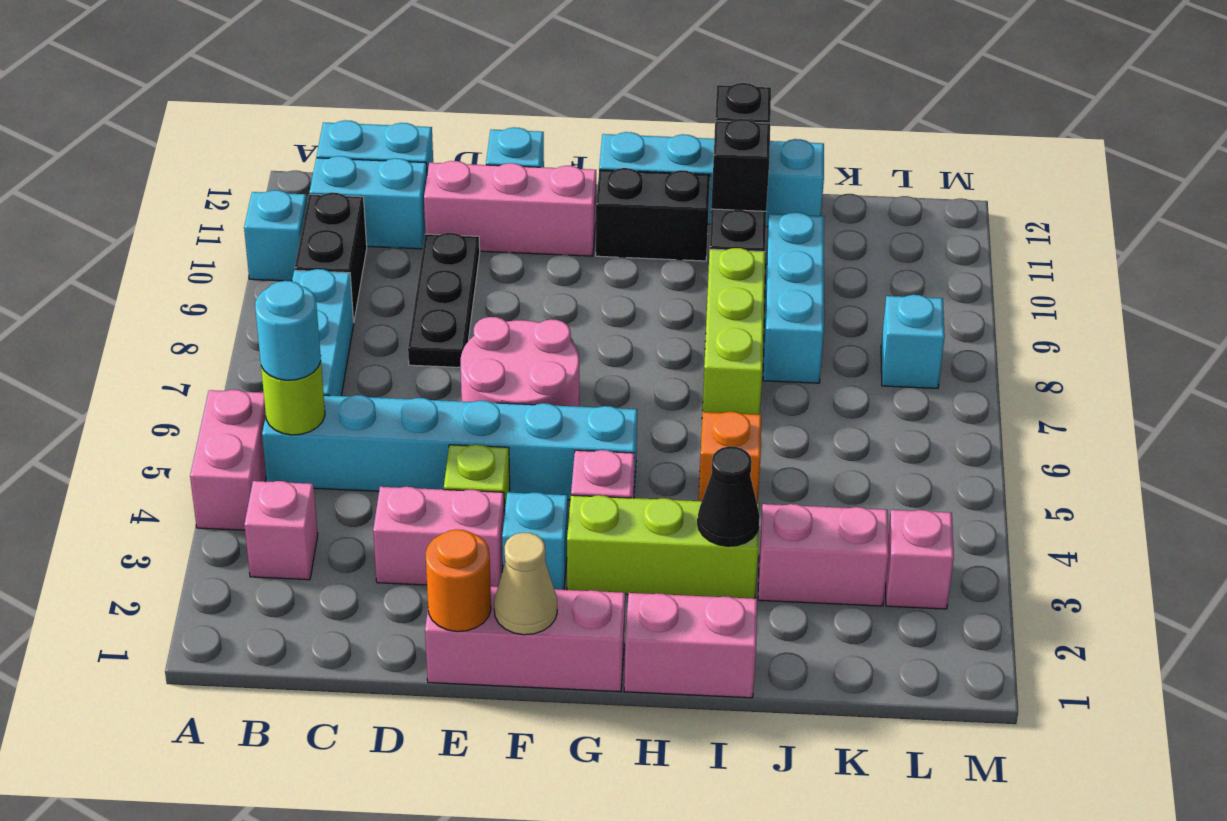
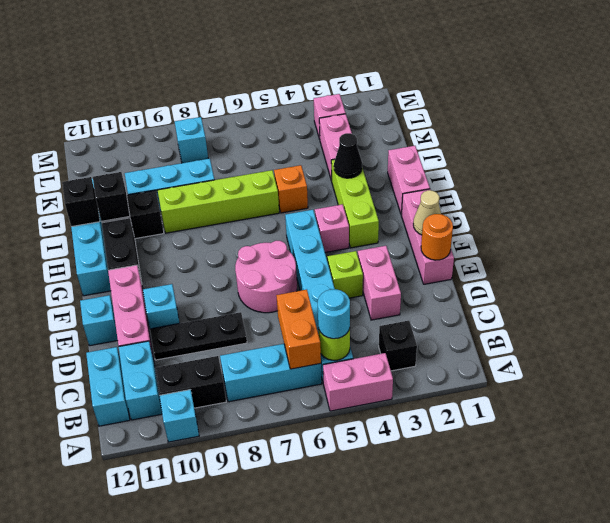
pink brick B3 level 1 -> black brick B3 level 1
none -> orange brick B6:C6 level 2
cyan brick F3 level 1 -> cyan brick E10 level 1
lime brick I7:I9 level 1 -> lime brick I6:I9 level 1

